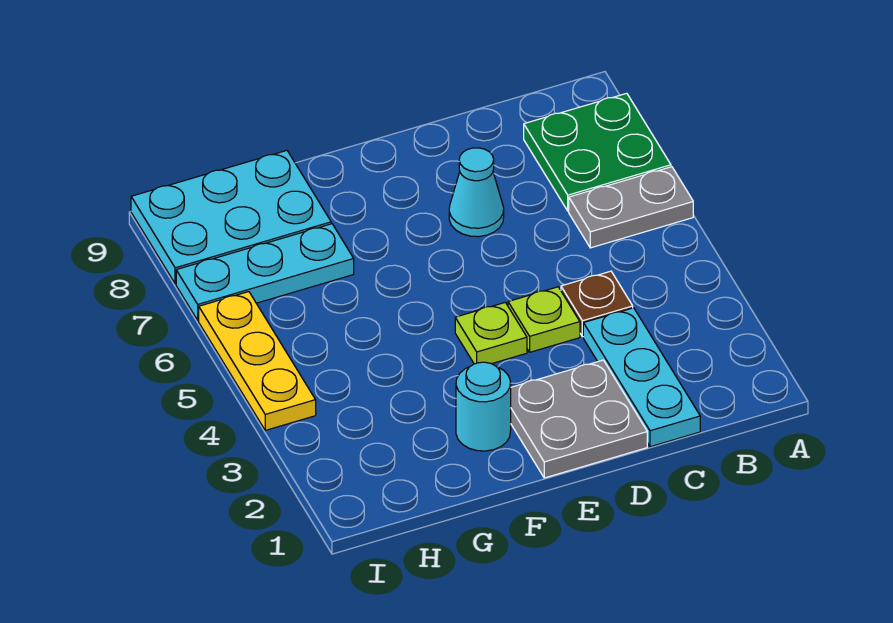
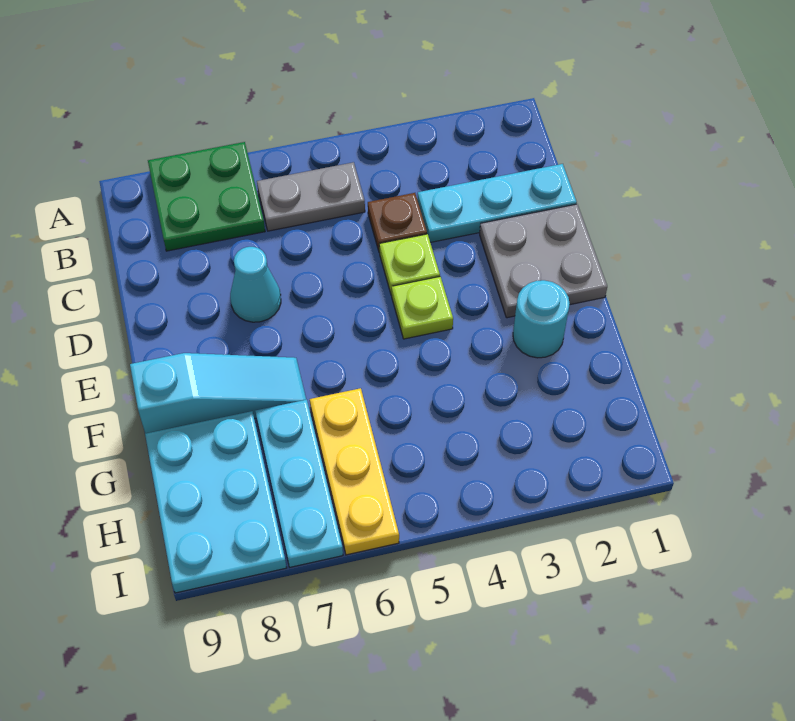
grey plate A6:B6 level 1 -> grey plate B5:B6 level 1
none -> cyan slope F7:F9 level 1 top 9
yellow plate I4:I6 level 1 -> yellow plate G6:I6 level 1

